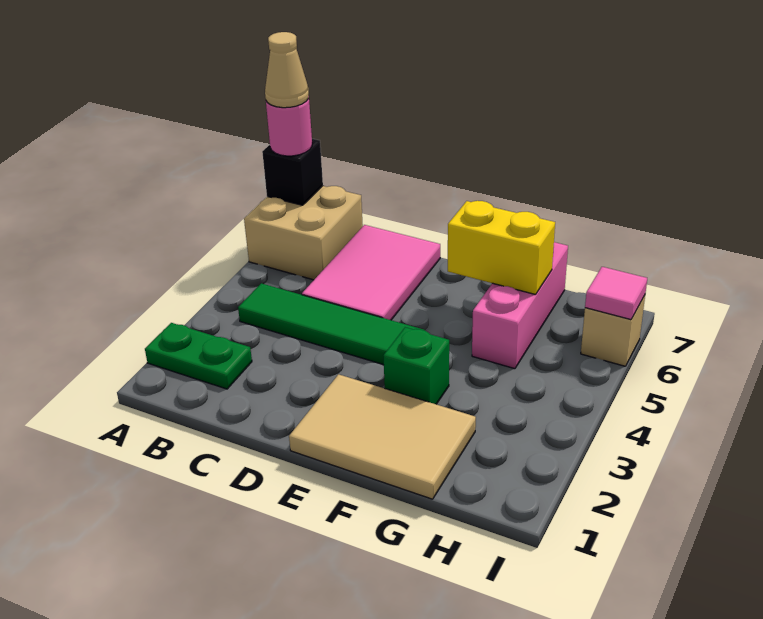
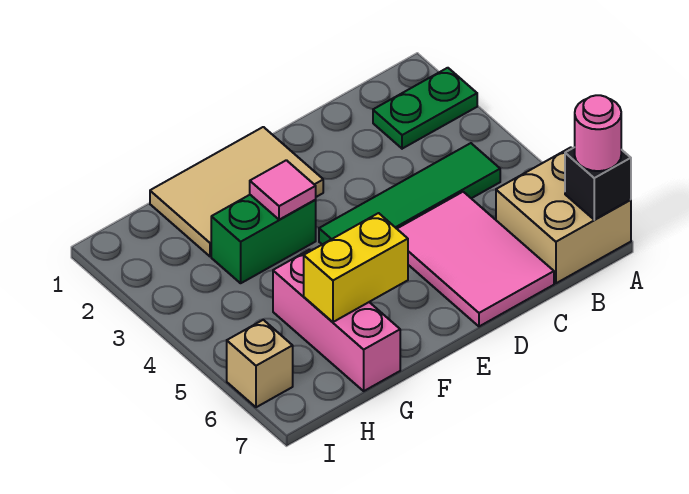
tan cone A7 level 4 -> none
green brick F3 level 1 -> green brick F3:G3 level 1
pink tile I6 level 2 -> pink tile F3 level 2

